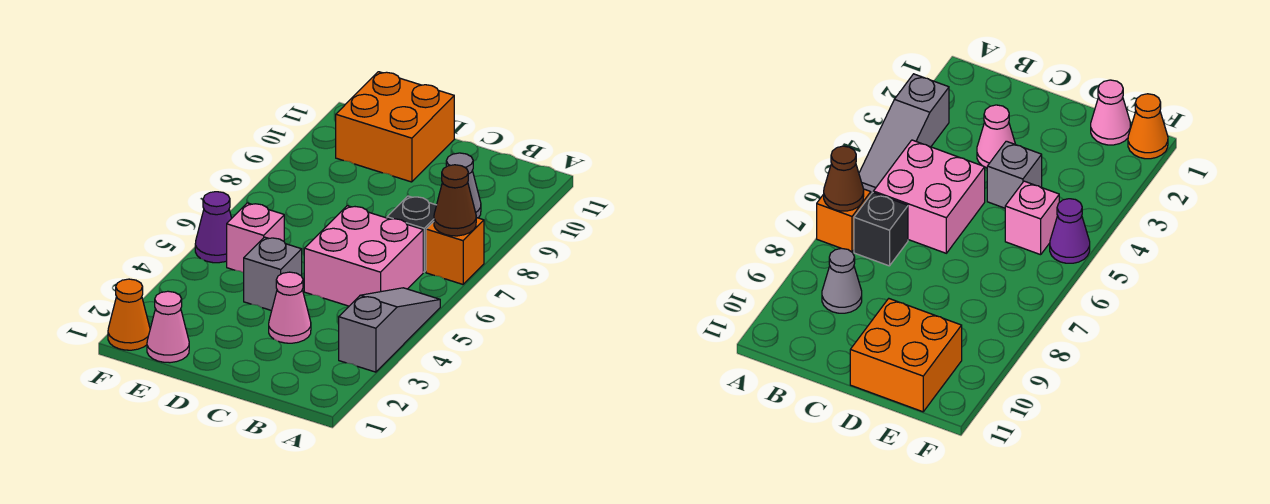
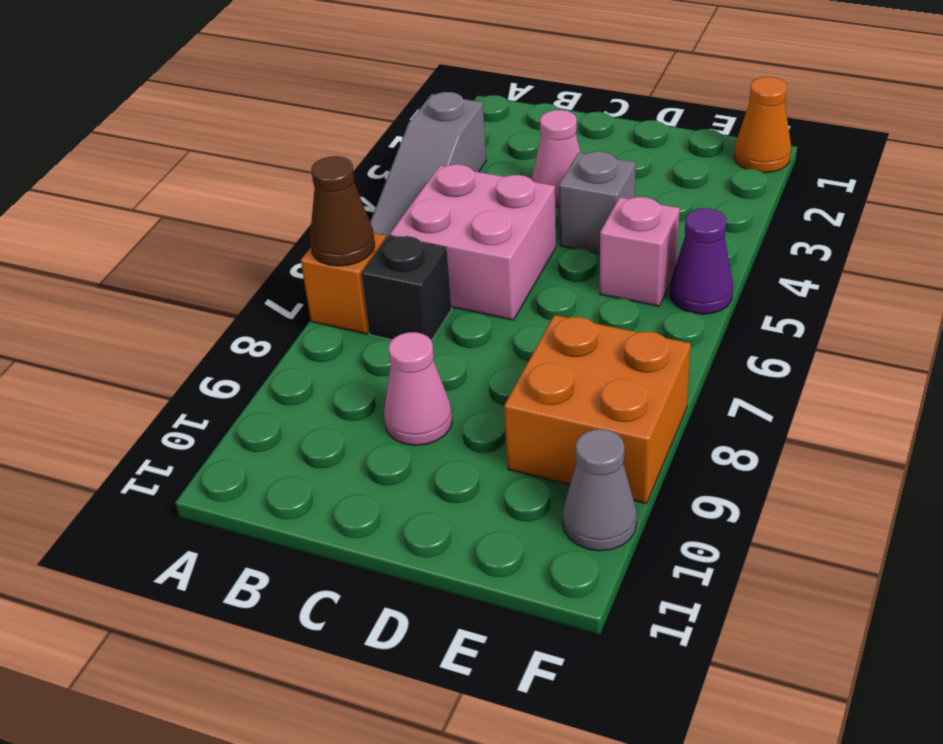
grey cone B9 level 1 -> grey cone F10 level 1
orange brick D10:E11 level 1 -> orange brick E8:F9 level 1
pink cone E1 level 1 -> pink cone C9 level 1

